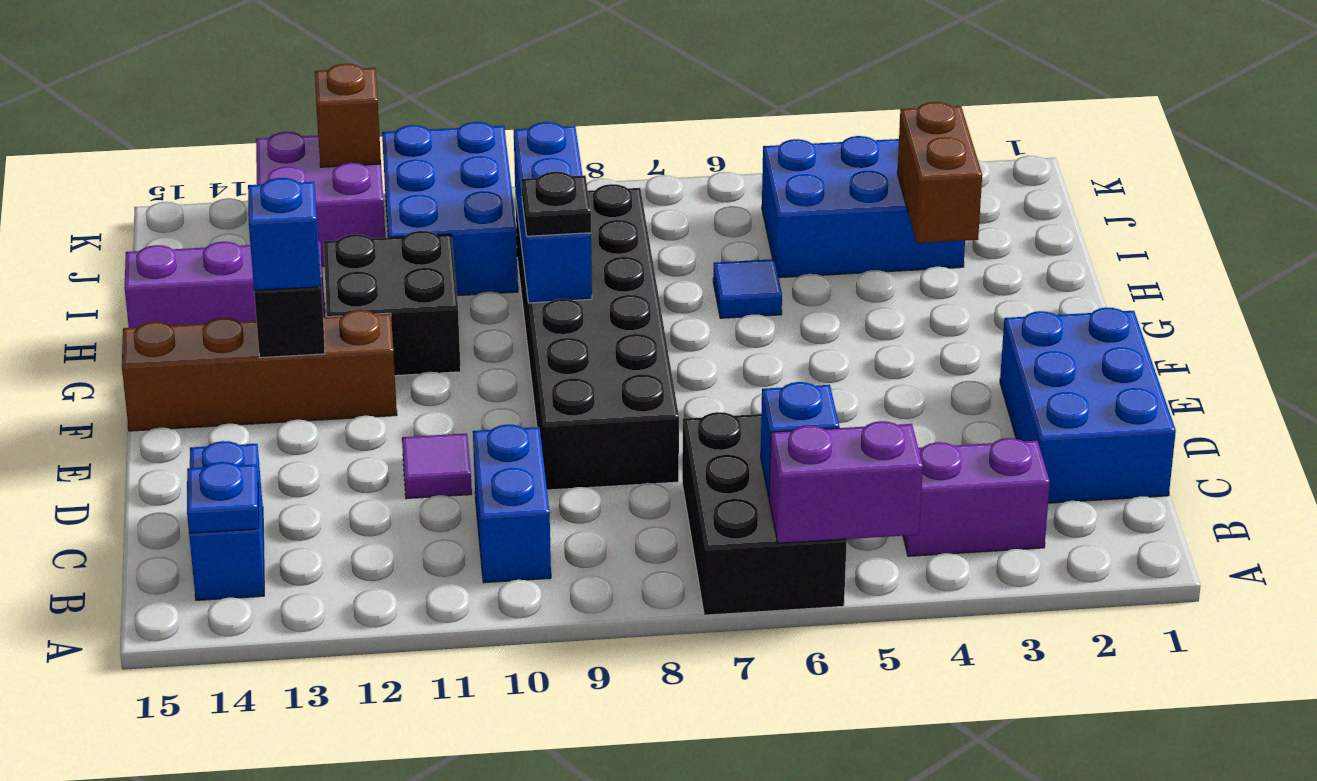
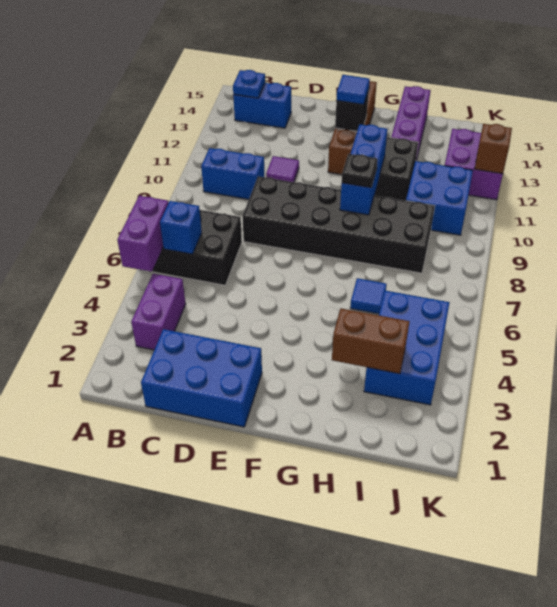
blue brick F13 level 3 -> blue tile F13 level 3
blue brick G9:I9 level 2 -> blue brick G9:G11 level 2
blue brick I10:K11 level 1 -> blue brick I10:J11 level 1

